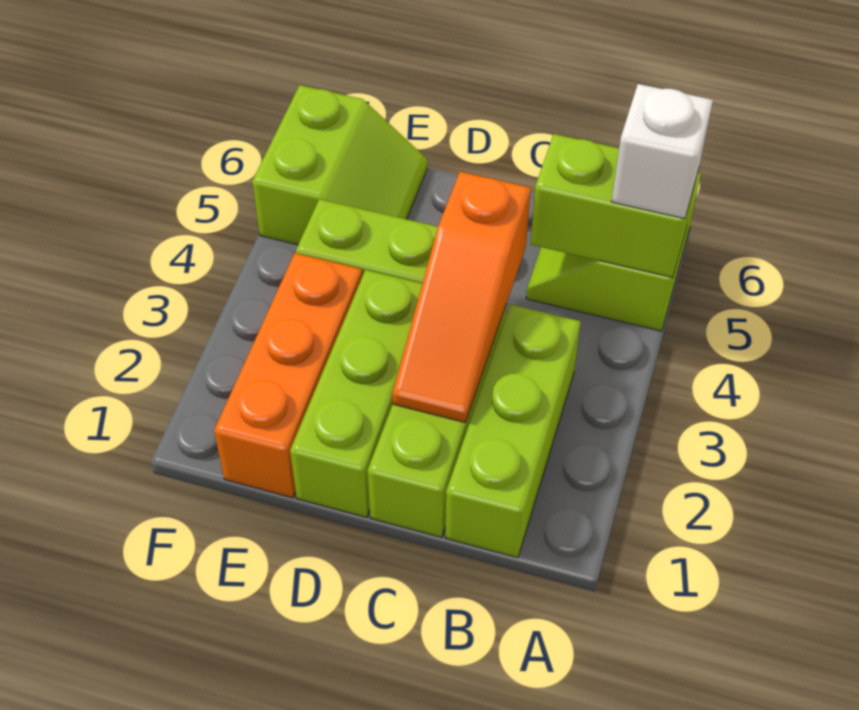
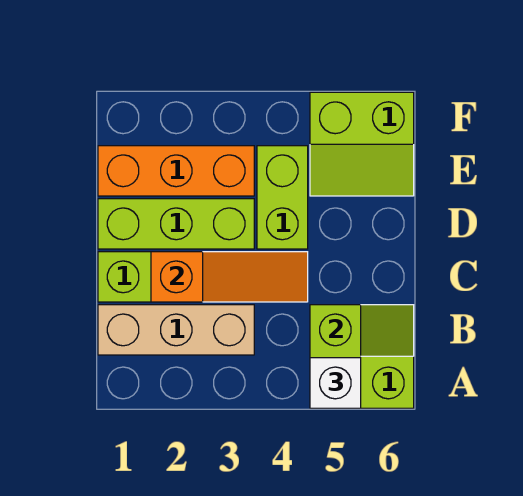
lime brick B1:B3 level 1 -> tan brick B1:B3 level 1
orange slope C2:C4 level 2 top 4 -> orange slope C2:C4 level 2 top 2

